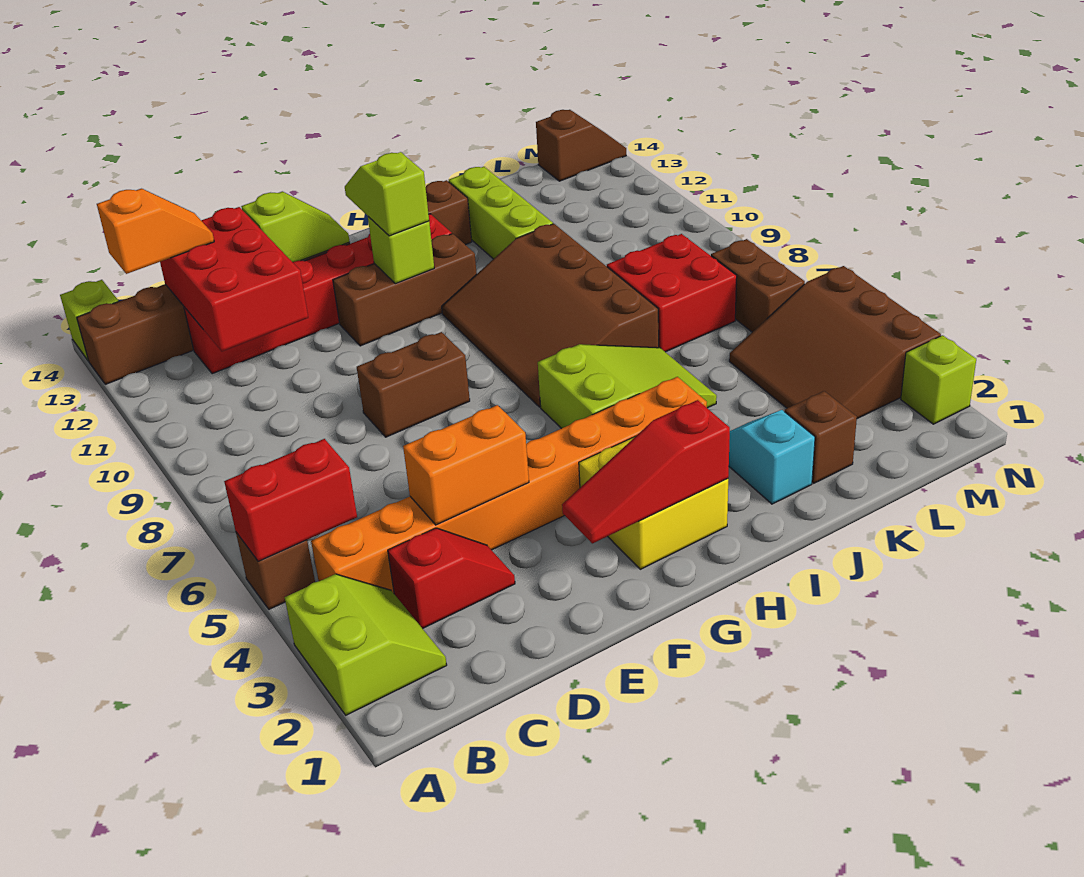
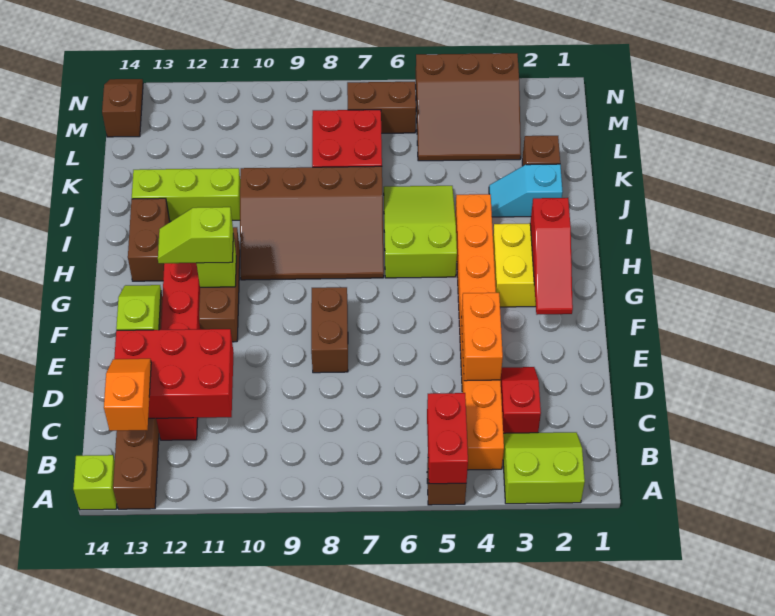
lime brick N2 level 1 -> none

